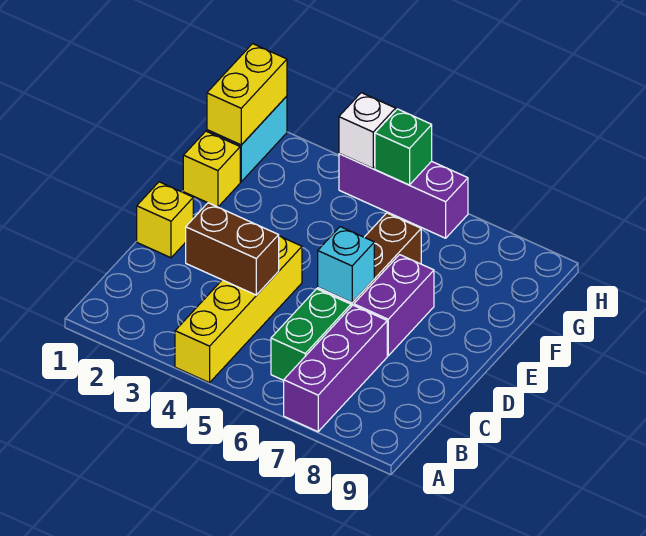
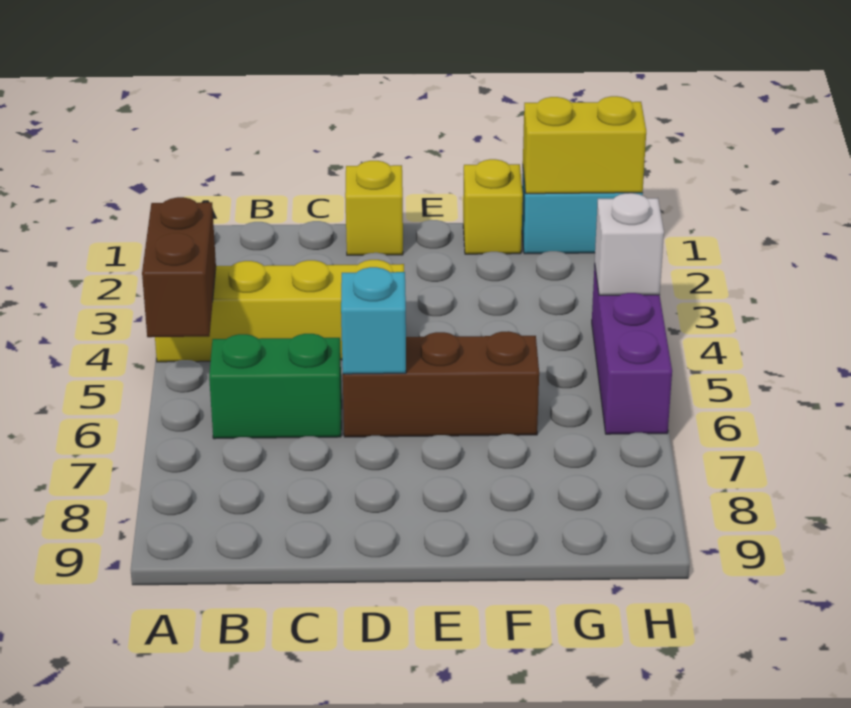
purple brick A7:C7 level 1 -> none
brown brick C3:C4 level 2 -> brown brick A4:A5 level 2
purple brick D7:E7 level 1 -> none
green brick H5 level 2 -> none

